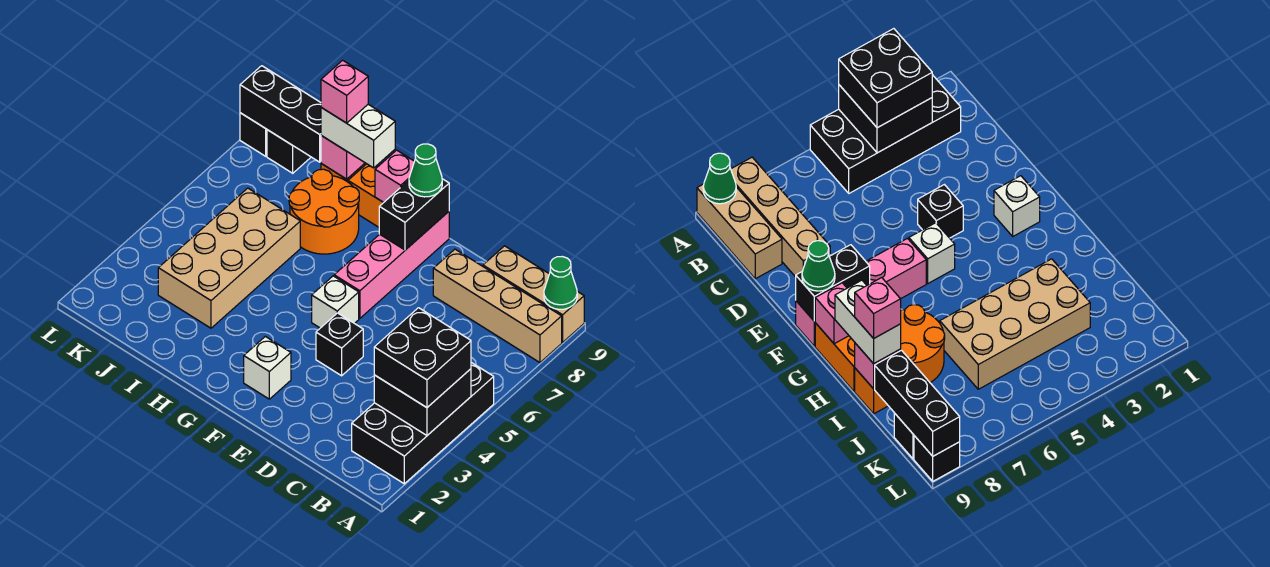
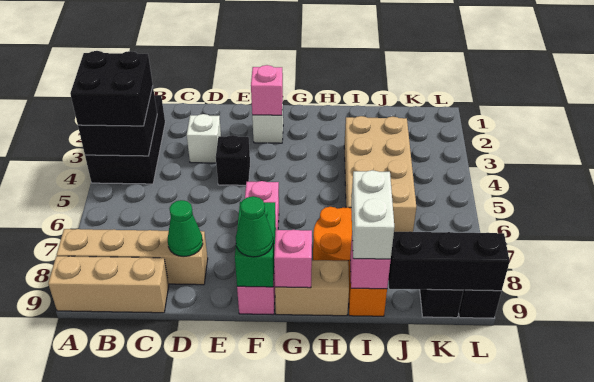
black brick A2:B5 level 1 -> black brick A2:B4 level 1
green cone A9 level 2 -> green cone D8 level 2
white brick F5 level 1 -> white brick D3 level 1
black brick F8:F9 level 2 -> green brick F8:F9 level 2
orange brick G9:H9 level 1 -> tan brick G9:H9 level 1
white brick H9:I9 level 3 -> white brick I8:I9 level 3
pink brick I9 level 4 -> pink brick F2 level 2

